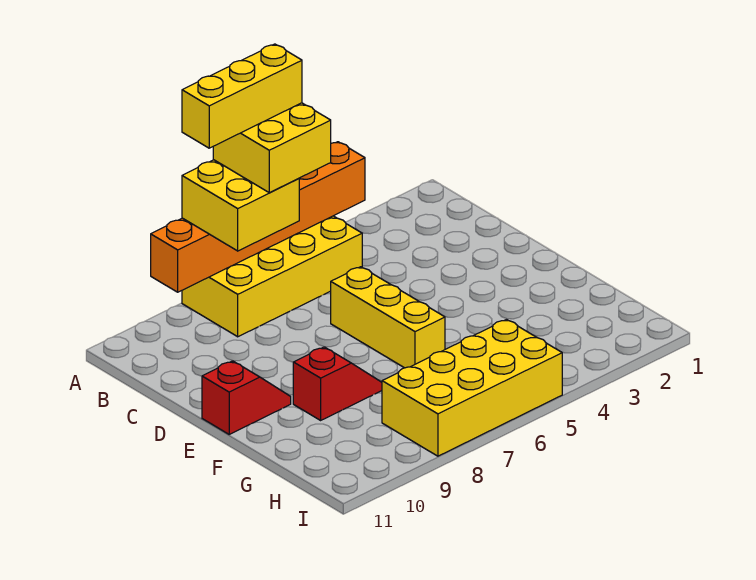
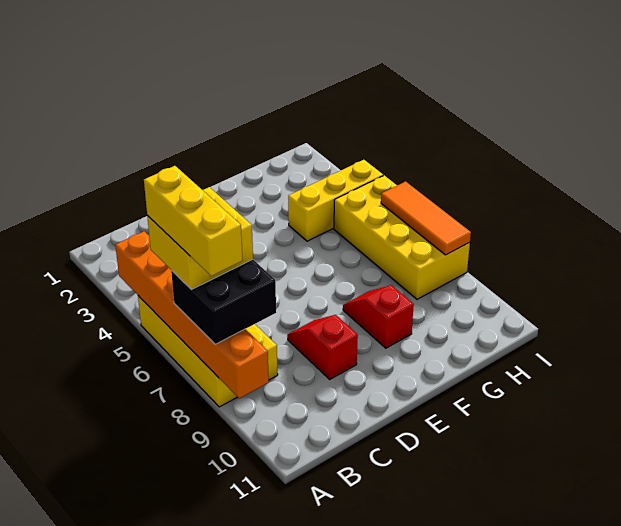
yellow brick A7:B8 level 3 -> black brick A7:B8 level 3
yellow brick D6:F6 level 1 -> yellow brick G4:I4 level 1
red slope E10:E11 level 1 top 11 -> red slope D8:D9 level 1 top 9
none -> orange tile I6:I8 level 2

